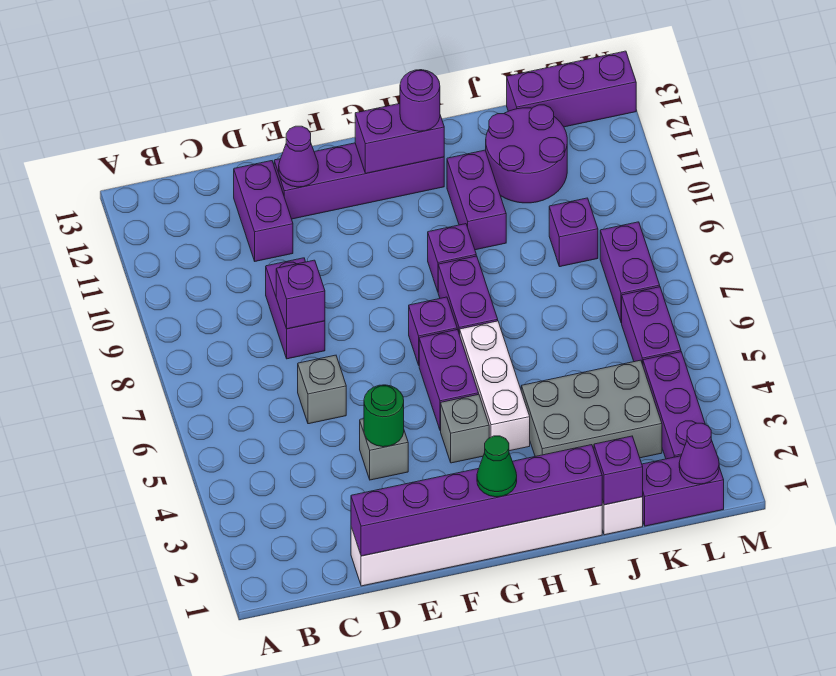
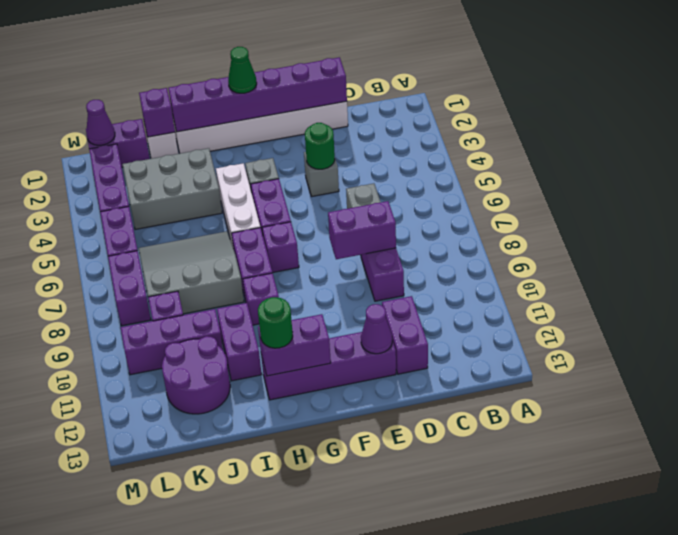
purple brick D8 level 2 -> purple brick D8:E8 level 2
purple round brick H12 level 3 -> green round brick H12 level 3
none -> grey slope I6:K8 level 1 top 8
purple brick K13:M13 level 1 -> purple brick J10:L10 level 1

